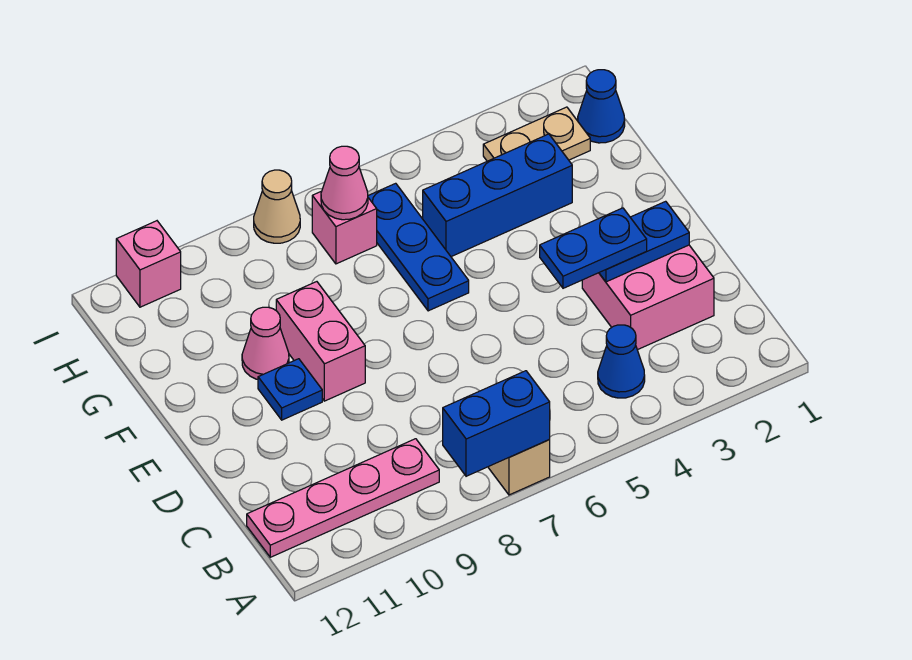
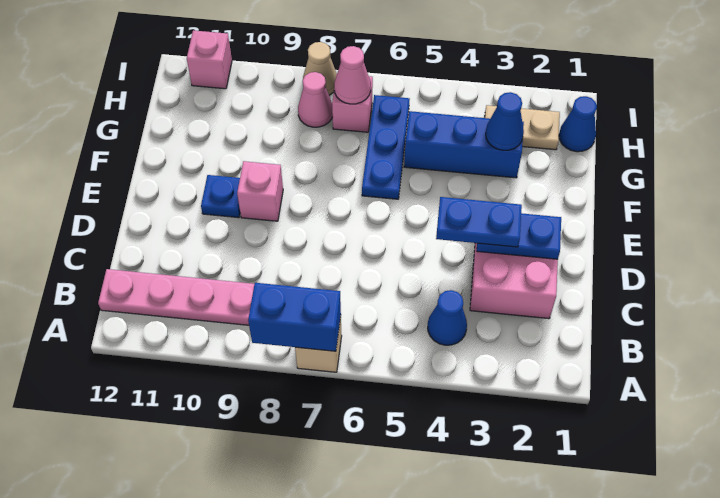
pink brick E9:F9 level 1 -> pink brick E9 level 1
pink cone F10 level 1 -> pink cone H8 level 1
none -> blue cone G3 level 2

